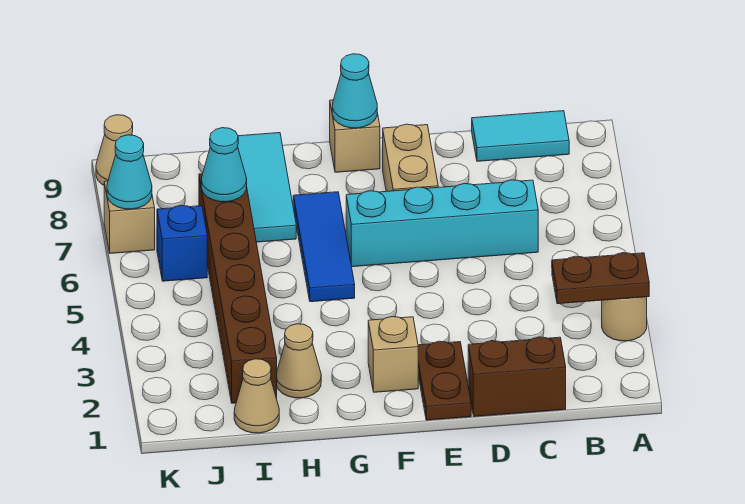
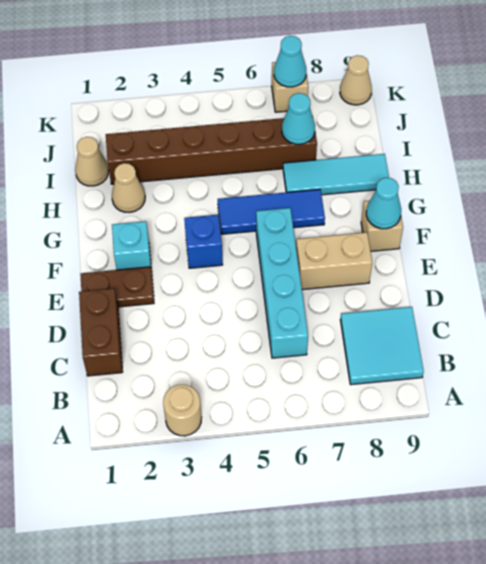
brown plate A3:B3 level 2 -> none
cyan tile B9:C9 level 1 -> cyan tile B8:C9 level 1
tan brick F2 level 1 -> cyan brick F2 level 1
blue brick J6 level 1 -> blue brick F4 level 1

